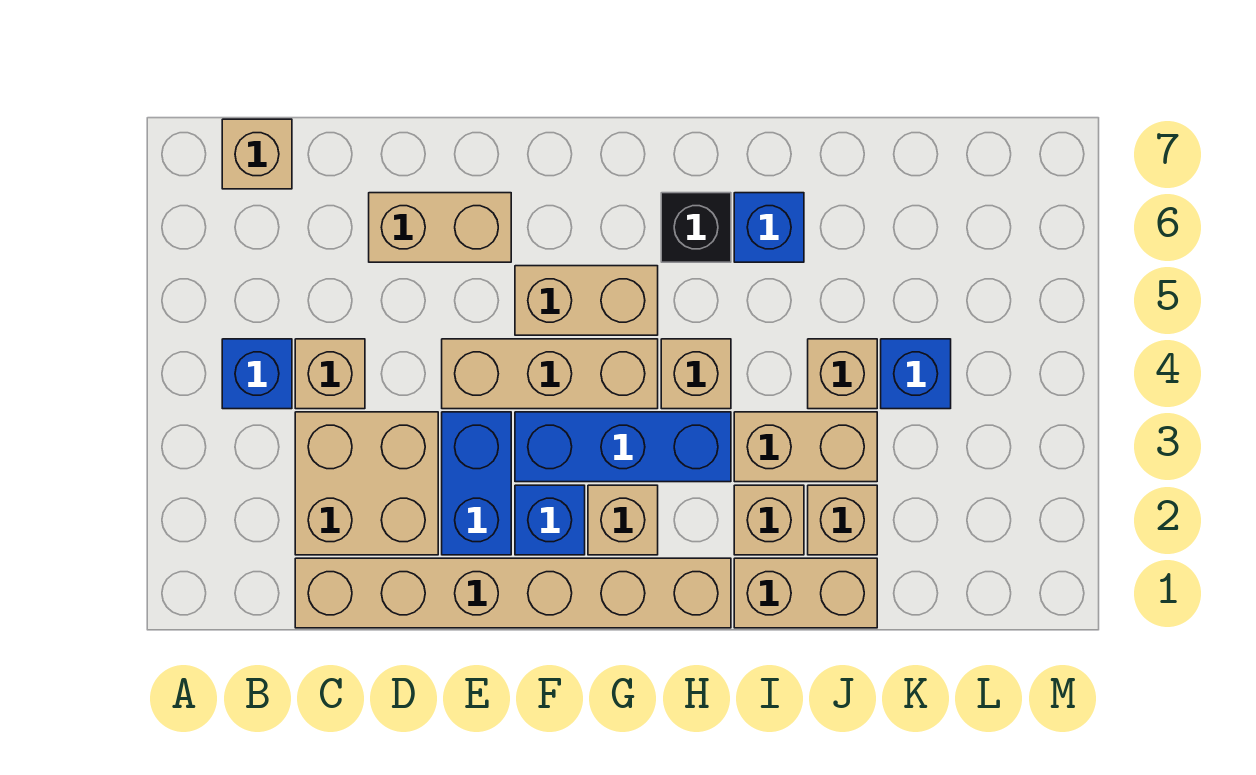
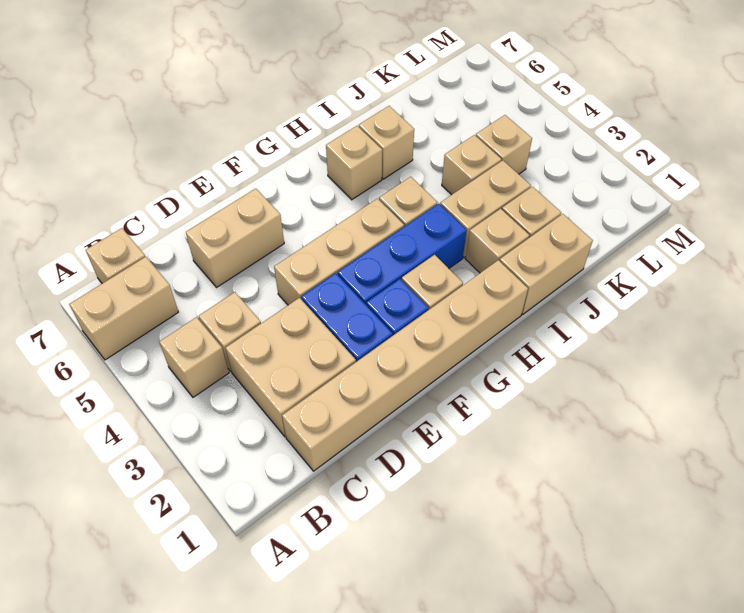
blue brick B4 level 1 -> tan brick B4 level 1
tan brick F5:G5 level 1 -> tan brick A6:B6 level 1
black brick H6 level 1 -> tan brick H6 level 1
blue brick I6 level 1 -> tan brick I6 level 1
blue brick K4 level 1 -> tan brick K4 level 1

